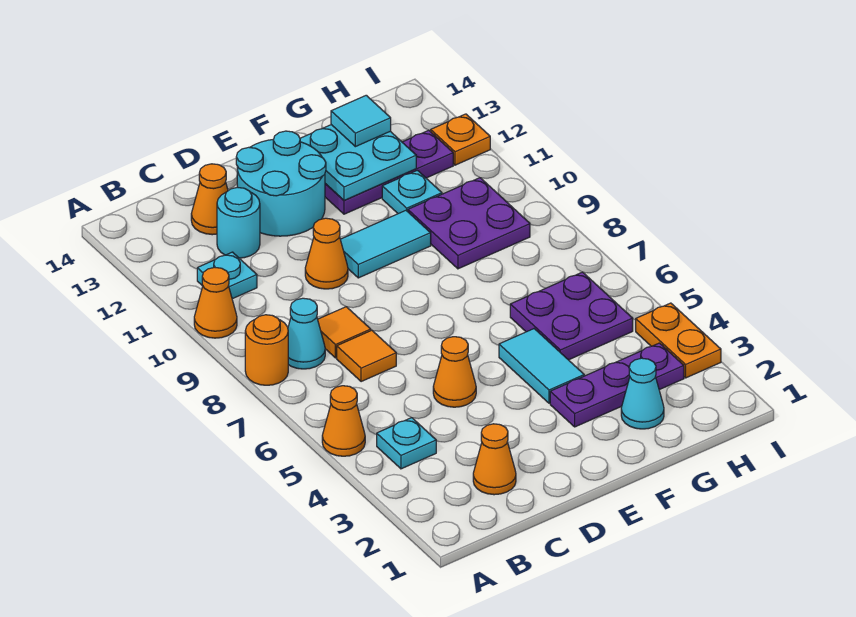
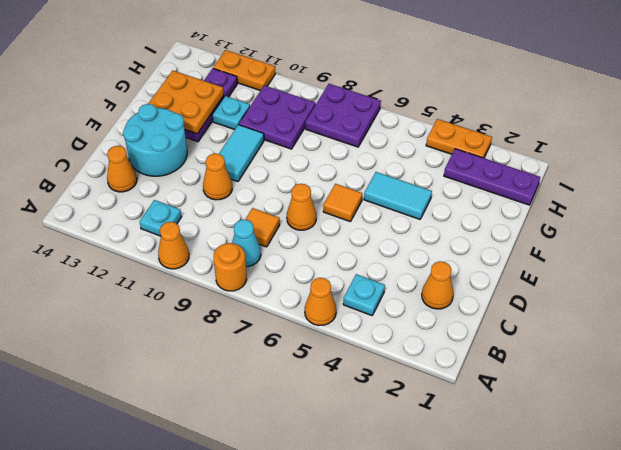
orange tile C7 level 1 -> orange tile E6 level 1
cyan round brick C12 level 1 -> none
orange cone D5 level 1 -> orange cone D7 level 1
purple plate F3:H3 level 1 -> purple plate H1:H3 level 1
cyan plate F12:G13 level 2 -> orange plate F12:G13 level 2
cyan cone G2 level 1 -> none
purple plate G5:H6 level 1 -> purple plate H7:I8 level 1
cyan tile G13 level 3 -> none
orange plate I12 level 1 -> orange plate I11:I12 level 1

